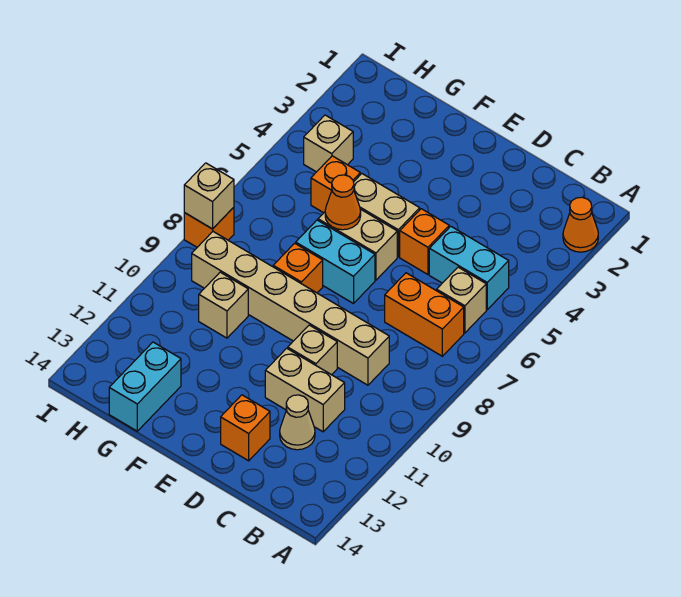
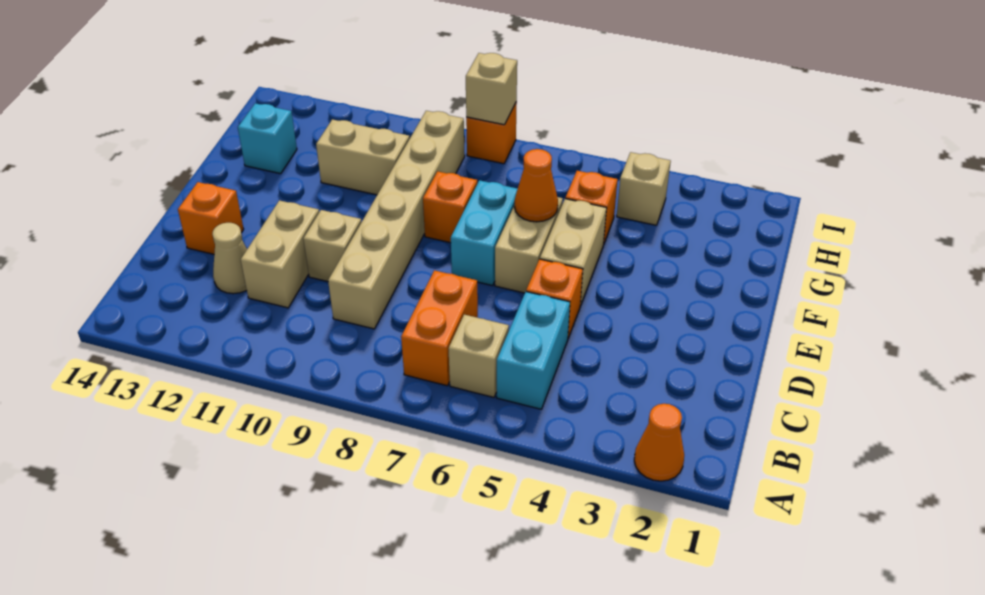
tan brick G10 level 1 -> tan brick G10:G11 level 1
cyan brick G13:G14 level 1 -> cyan brick G13 level 1

